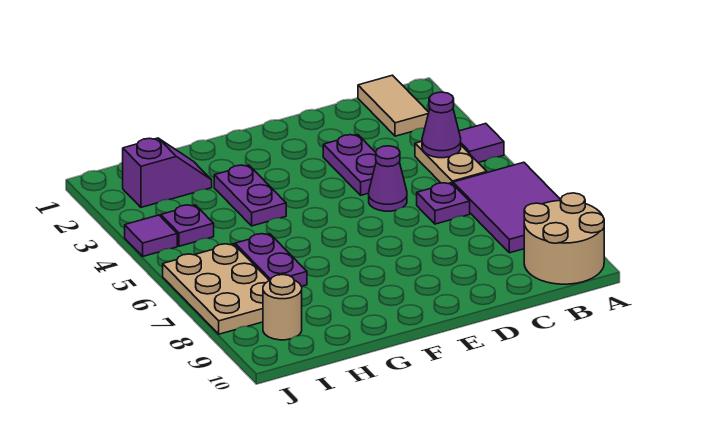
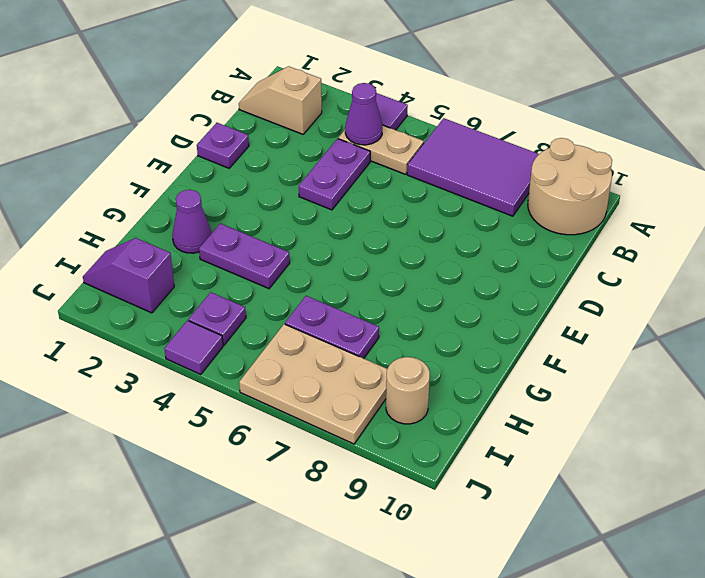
tan tile B1:B2 level 1 -> tan slope B1:B2 level 1 top 2
purple plate C6 level 1 -> purple plate D1 level 1
purple plate D3:D4 level 1 -> purple plate C4:D4 level 1
purple cone D5 level 1 -> purple cone G2 level 1
purple slope H2:I2 level 1 top I -> purple slope I1:I2 level 1 top 2

